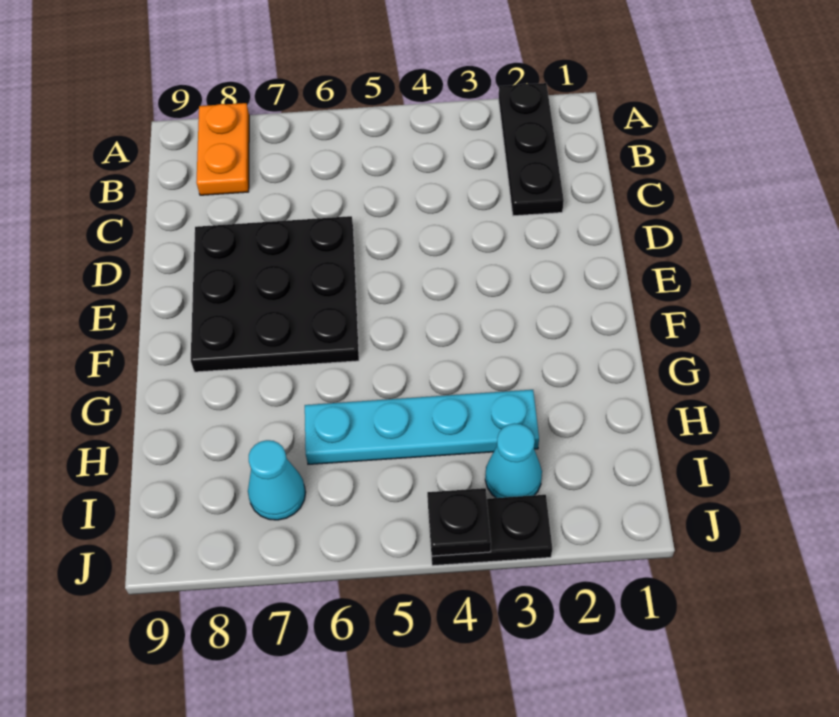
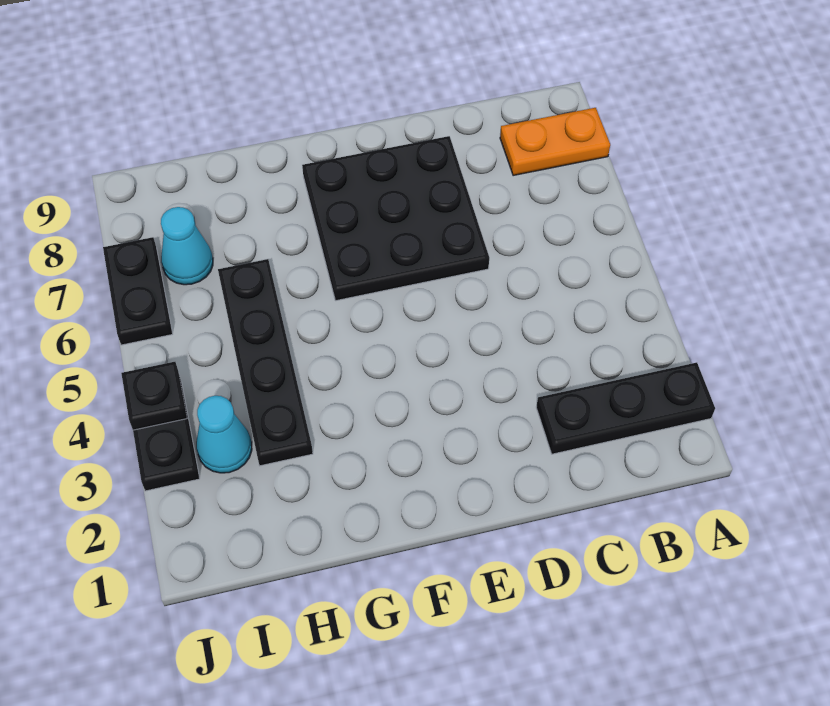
cyan plate H3:H6 level 1 -> black plate H3:H6 level 1
none -> black plate J6:J7 level 1

